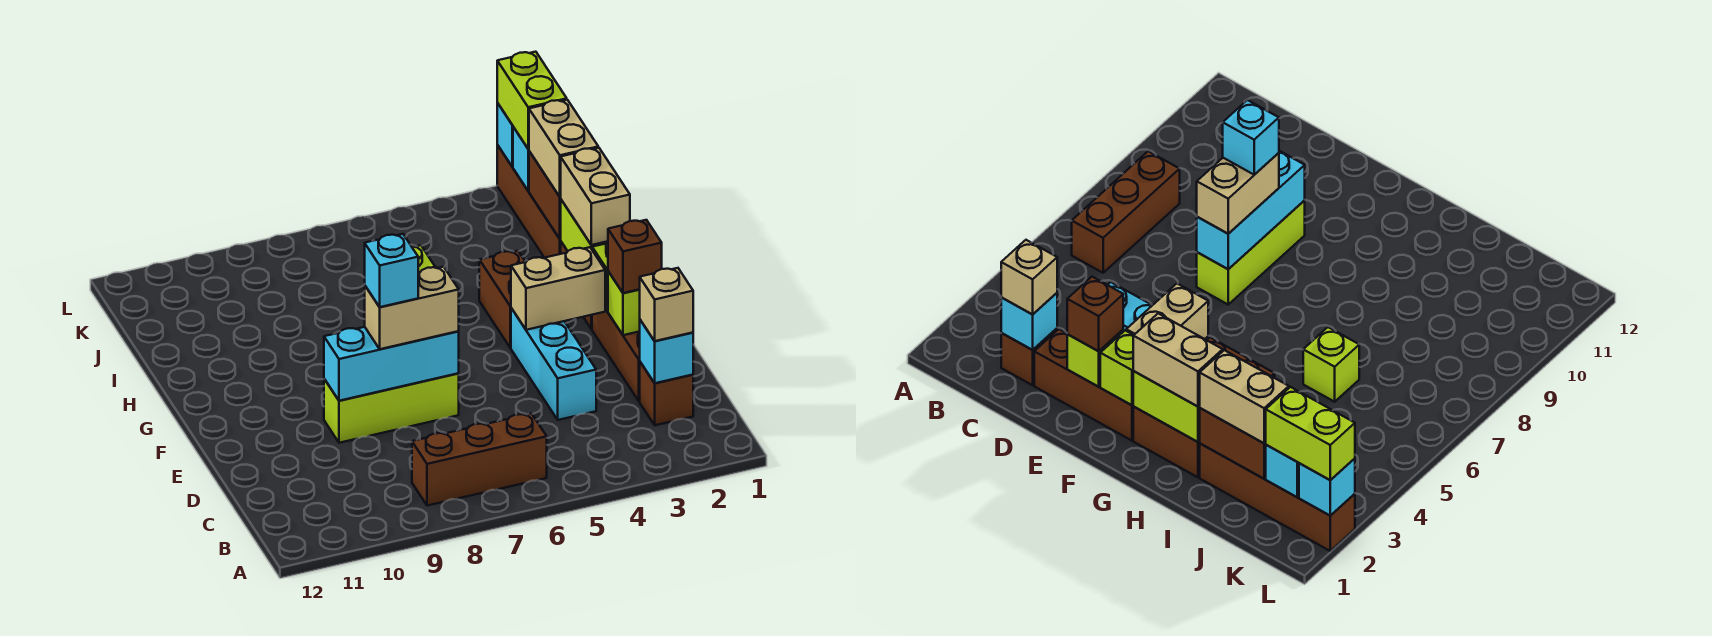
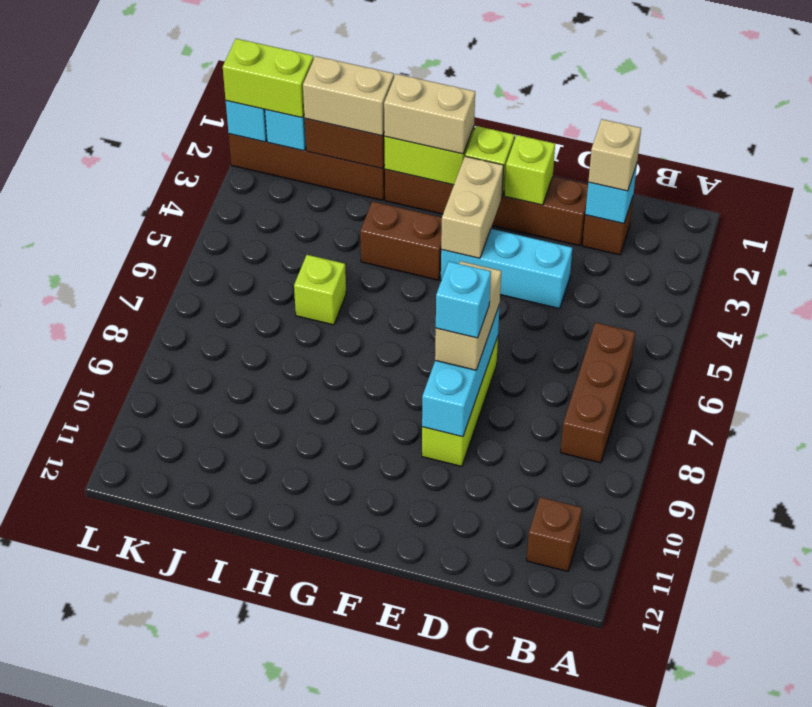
brown brick E2 level 3 -> brown brick B11 level 1

